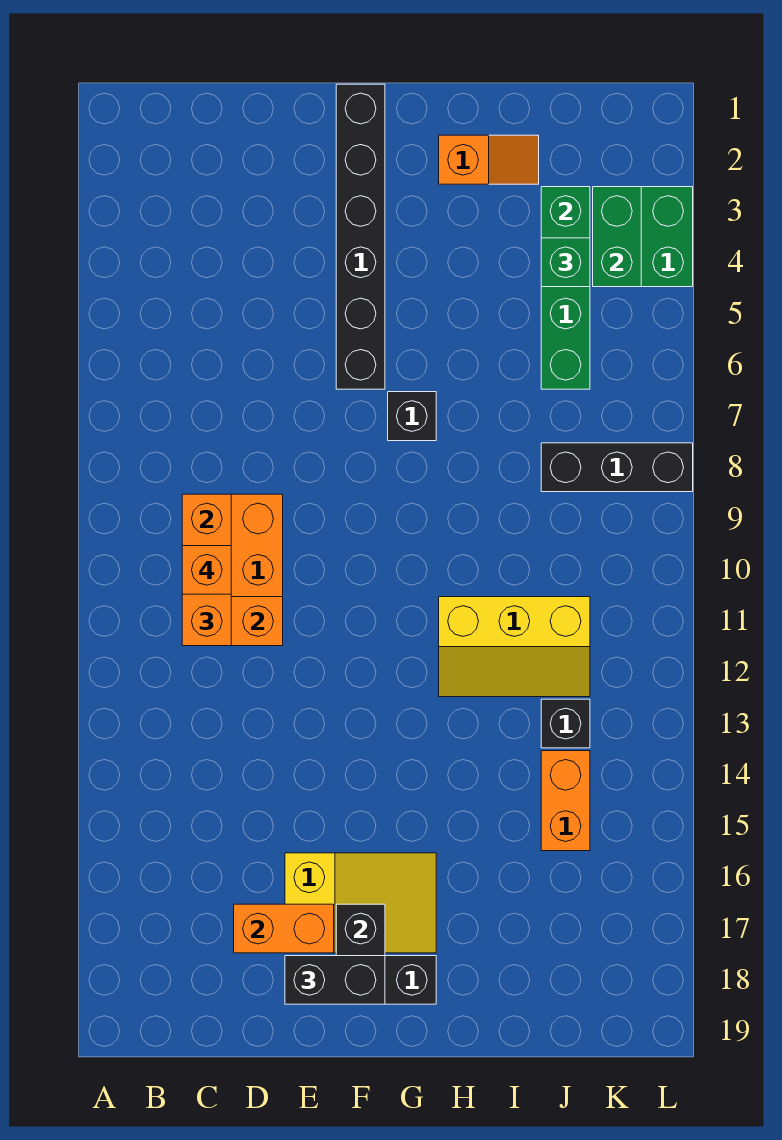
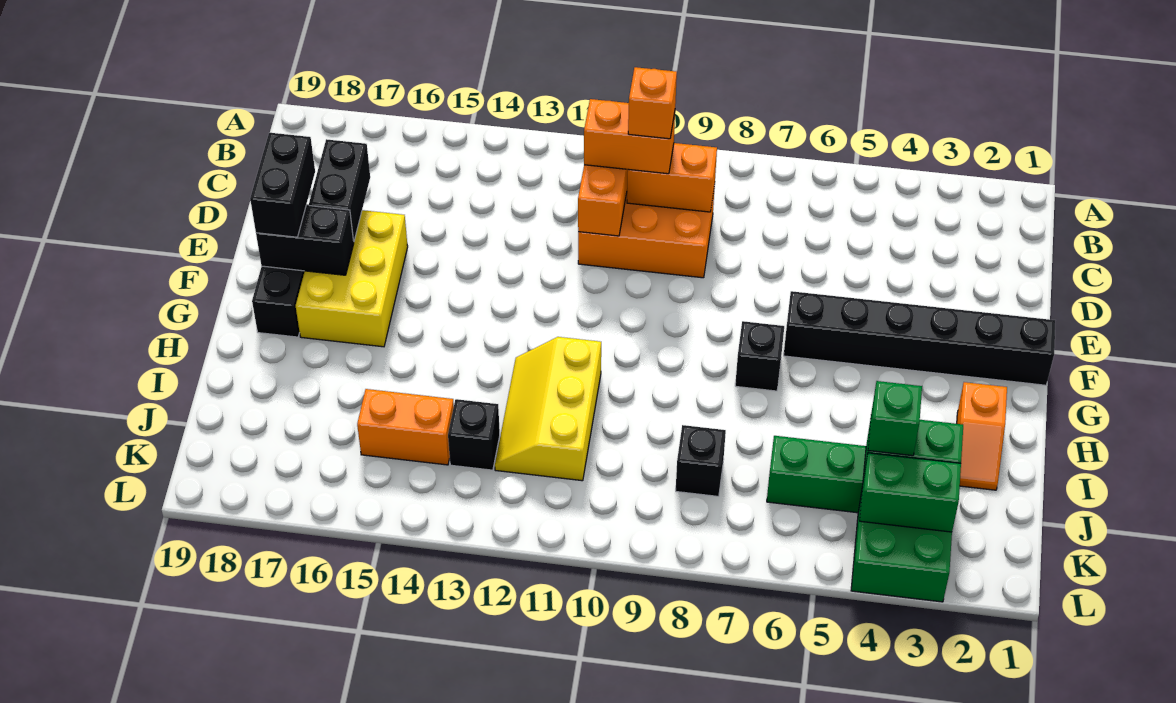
orange brick D17:E17 level 2 -> black brick D17:E17 level 2
yellow slope E16:G17 level 1 top E -> yellow brick E16:G17 level 1
black brick J8:L8 level 1 -> black brick J8 level 1

